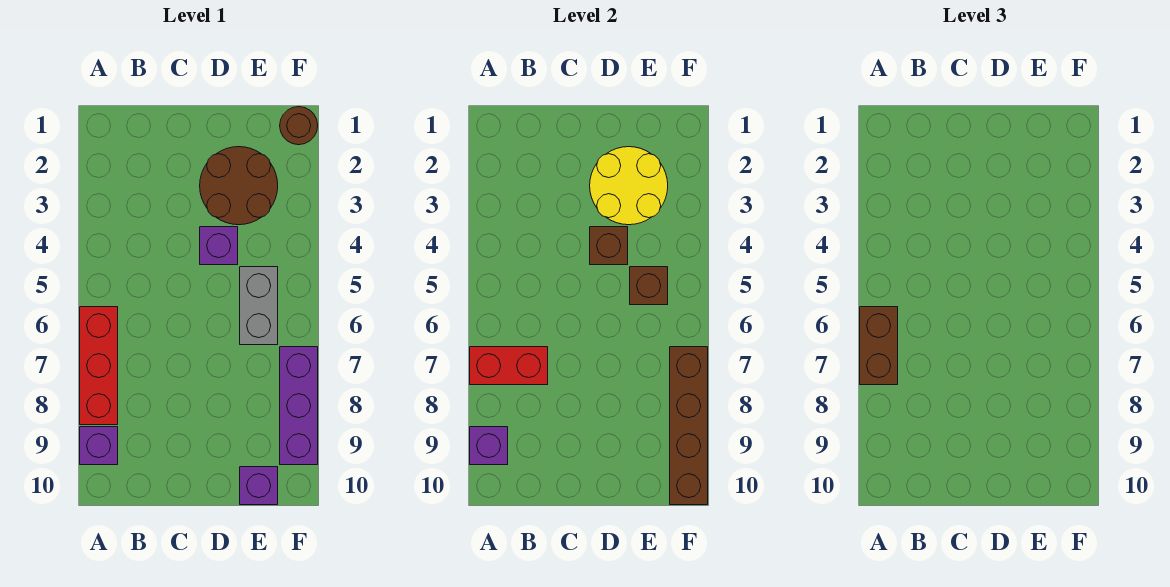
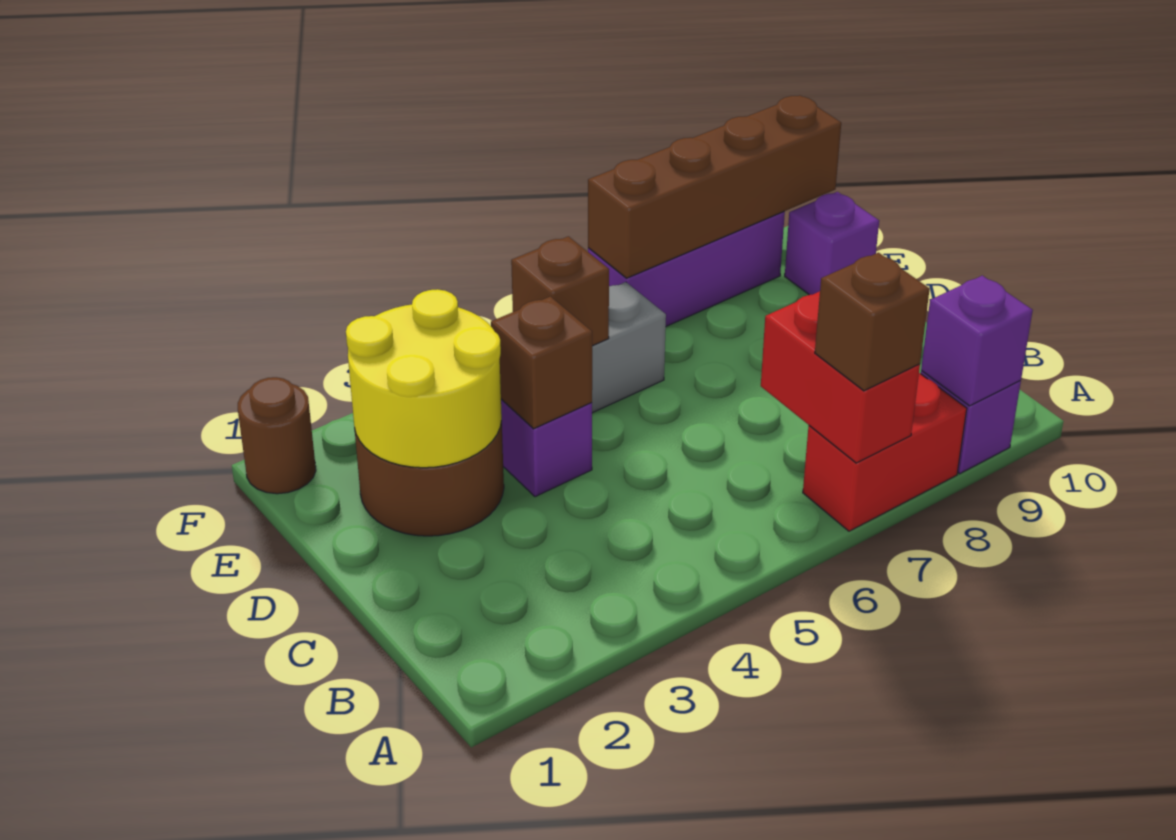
red brick A6:A8 level 1 -> red brick A7:A8 level 1
brown brick A6:A7 level 3 -> brown brick A7 level 3

